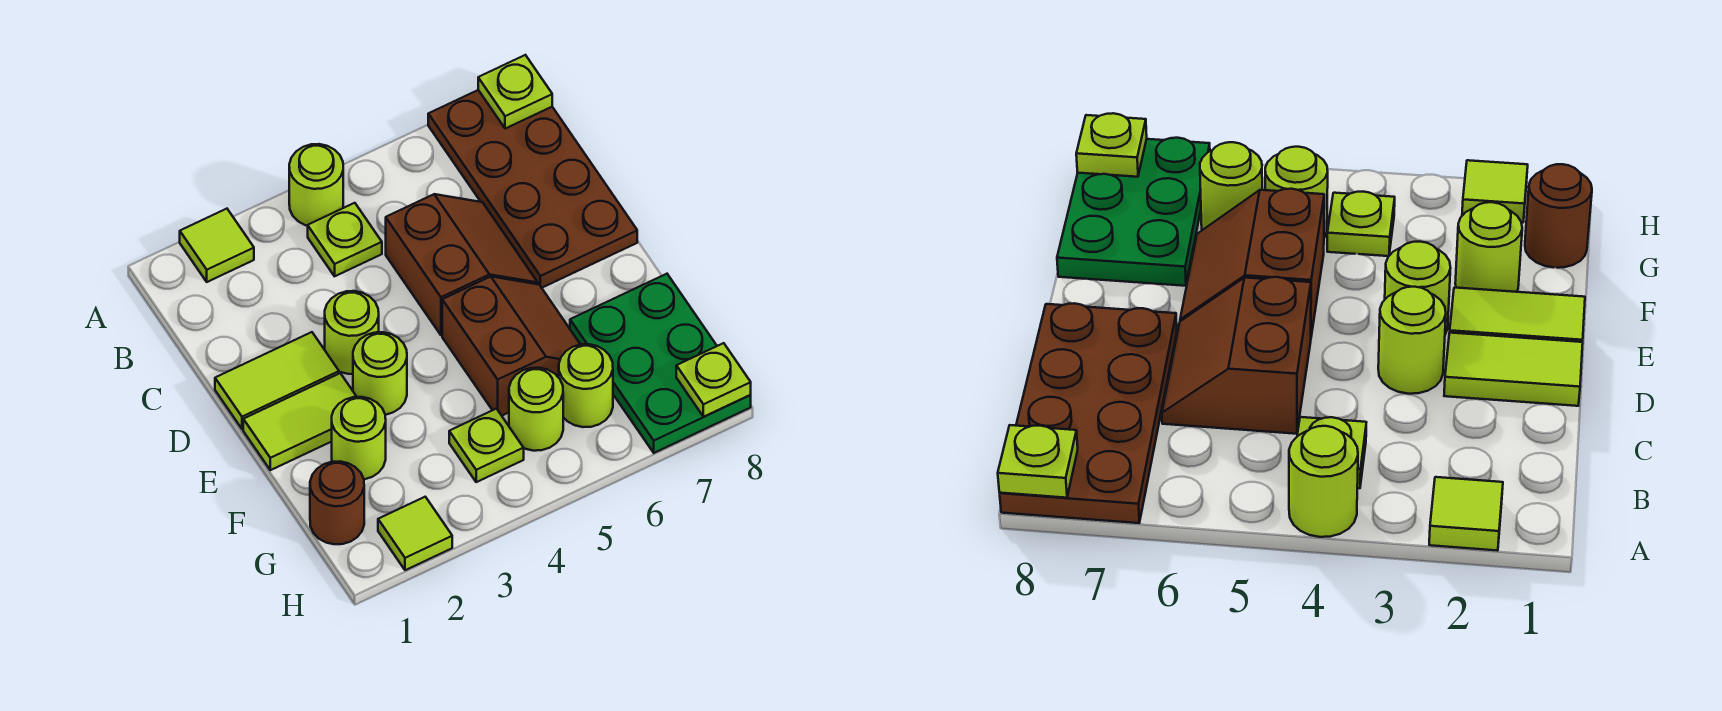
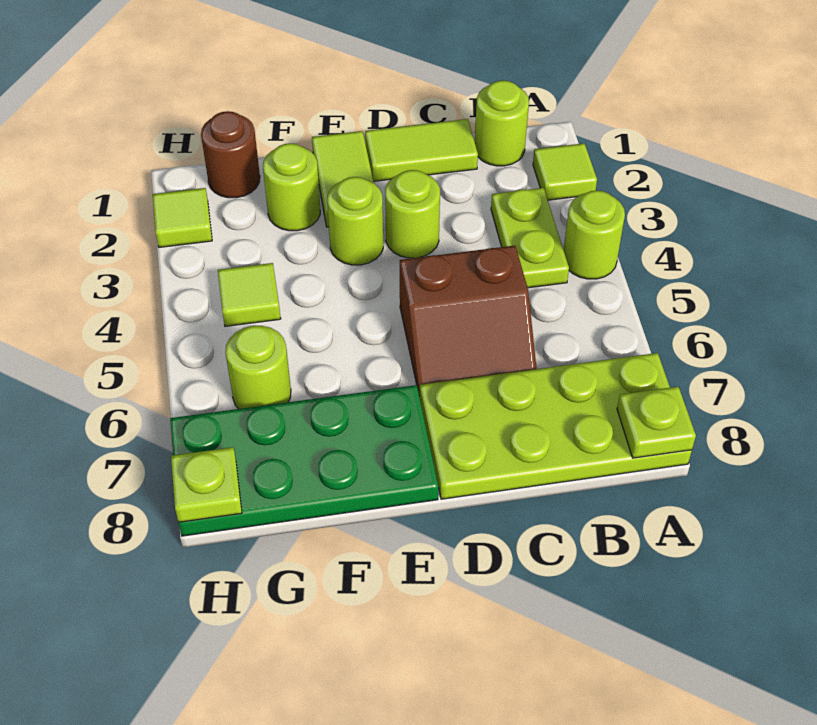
brown plate A7:D8 level 1 -> lime plate A7:D8 level 1
lime plate B4 level 1 -> lime plate B3:B4 level 1
lime tile D1:D2 level 1 -> lime tile C1:D1 level 1
brown slope E5:F6 level 1 top 5 -> none
green plate F7:H8 level 1 -> green plate E7:H8 level 1
lime plate G4 level 1 -> lime tile G4 level 1
lime round brick G5 level 1 -> lime round brick B1 level 1

